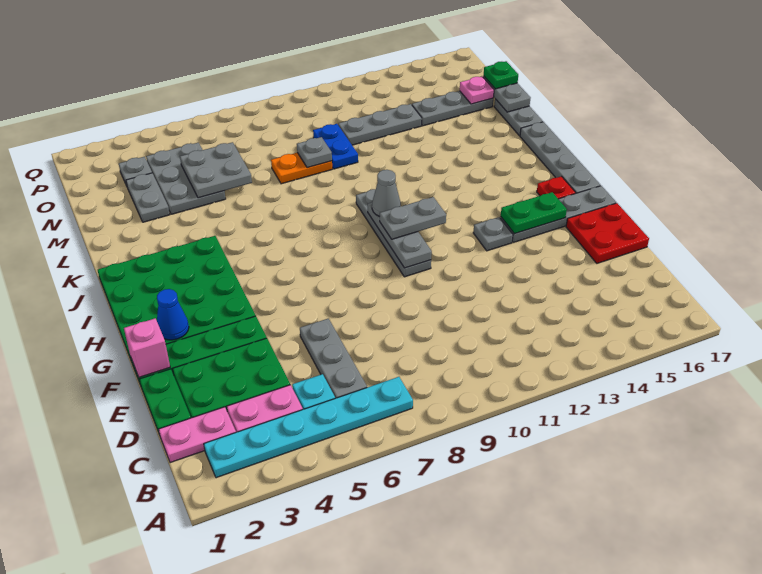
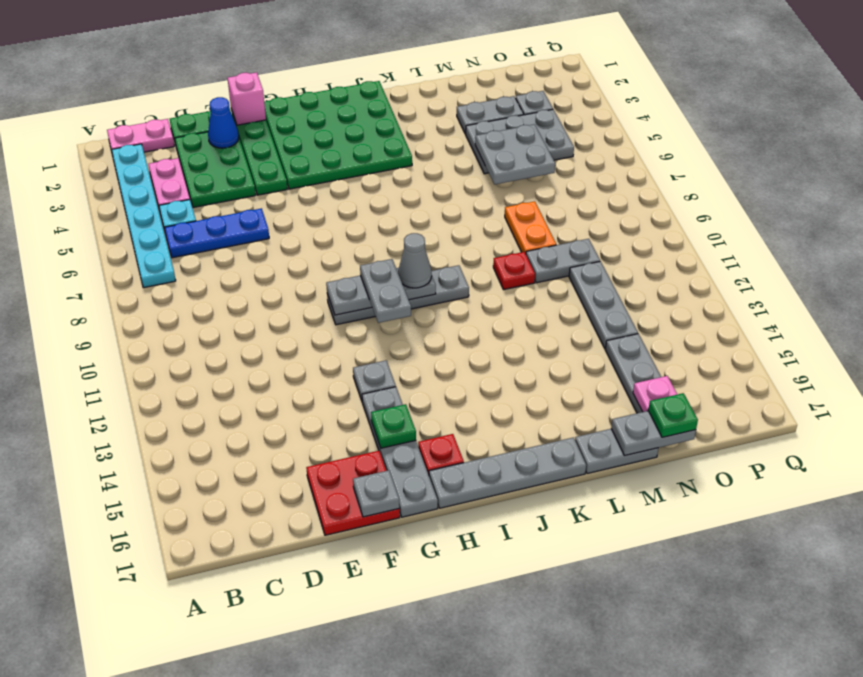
pink plate C1:C2 level 1 -> pink plate B1:C1 level 1
grey plate C6:E6 level 1 -> blue plate C6:E6 level 1
blue cone G2 level 2 -> blue cone E2 level 2
green plate G14:G15 level 2 -> green plate G15 level 2
none -> red plate L10 level 1
grey plate M9 level 2 -> grey plate F17 level 2
blue plate M10:N10 level 1 -> grey plate M10:N10 level 1

